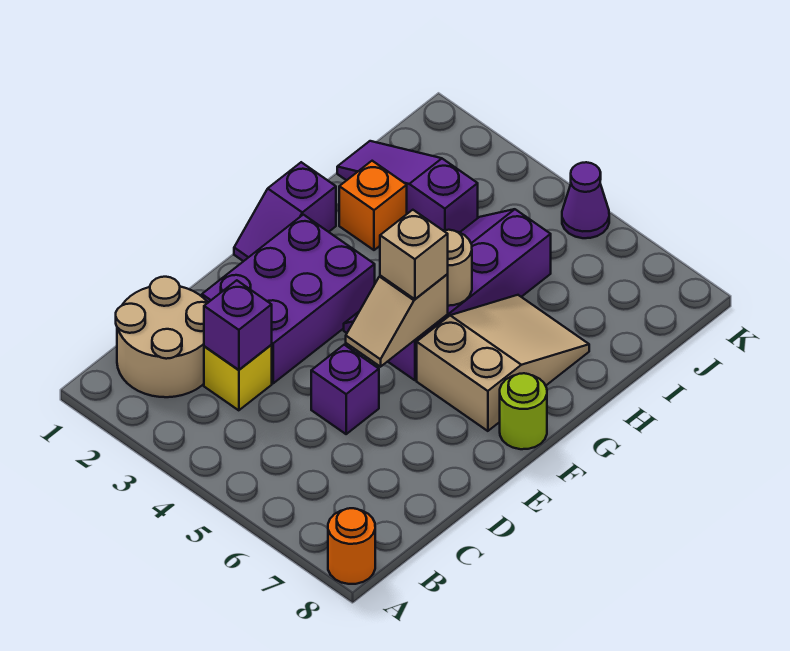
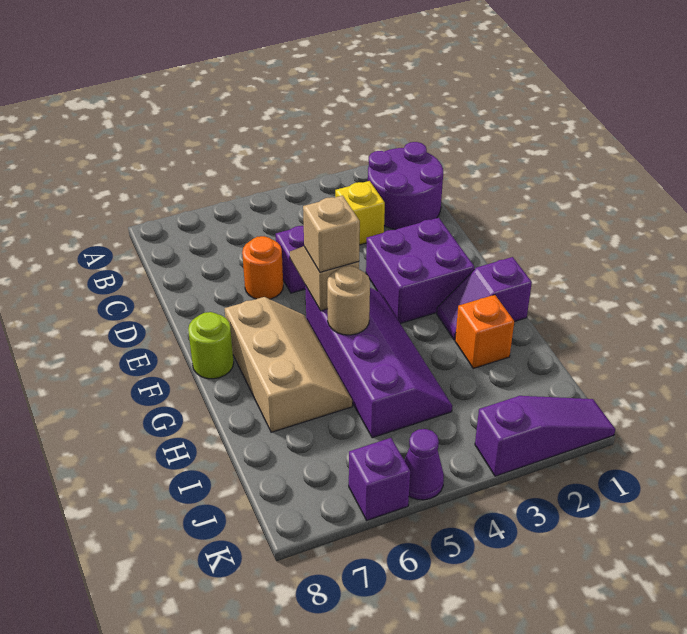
orange round brick A8 level 1 -> orange round brick D6 level 1
tan round brick B1:C2 level 1 -> purple round brick B1:C2 level 1
purple brick C3 level 2 -> purple brick K6 level 1
purple brick D2:F3 level 1 -> purple brick E2:F3 level 1
purple slope F1:G1 level 1 top G -> purple slope G1:G2 level 1 top 1
tan slope F6:H7 level 1 top F -> tan slope F6:H7 level 1 top 7
purple slope I1:I3 level 1 top 3 -> purple slope K1:K3 level 1 top 3

